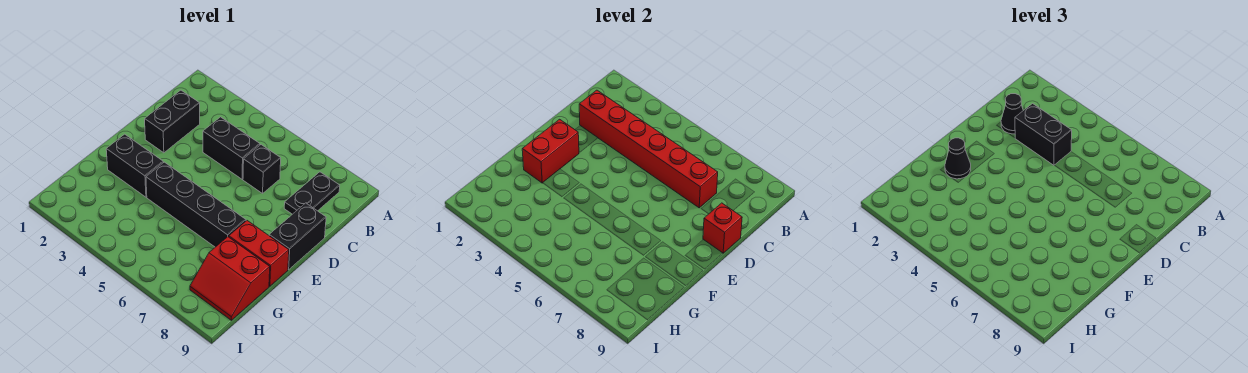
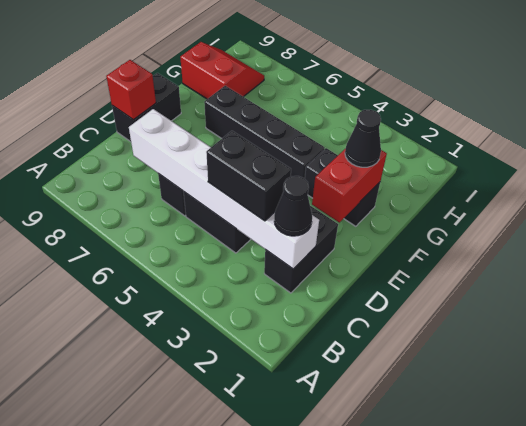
black plate B8:C8 level 1 -> none
red brick C2:C7 level 2 -> white brick C2:C7 level 2
red brick F8:F9 level 1 -> none

